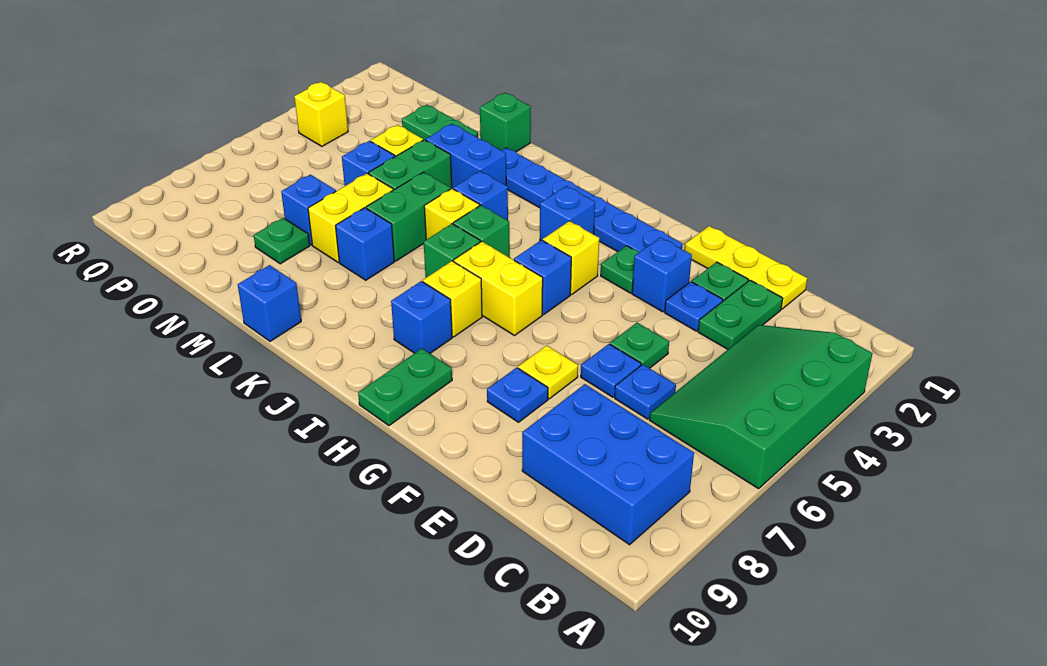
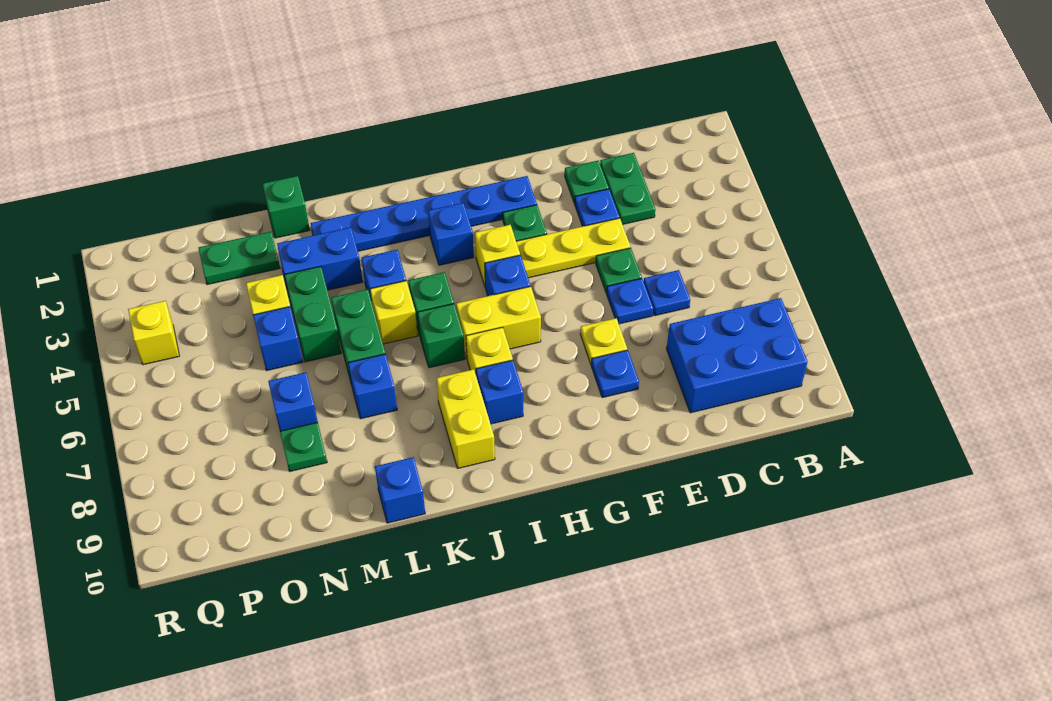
green slope A3:C6 level 1 top A -> none
yellow plate D1:F1 level 1 -> yellow plate E4:G4 level 1
blue brick F3 level 1 -> none
green plate H9:H10 level 1 -> none
yellow brick M6:M7 level 1 -> yellow brick J8:J9 level 1

